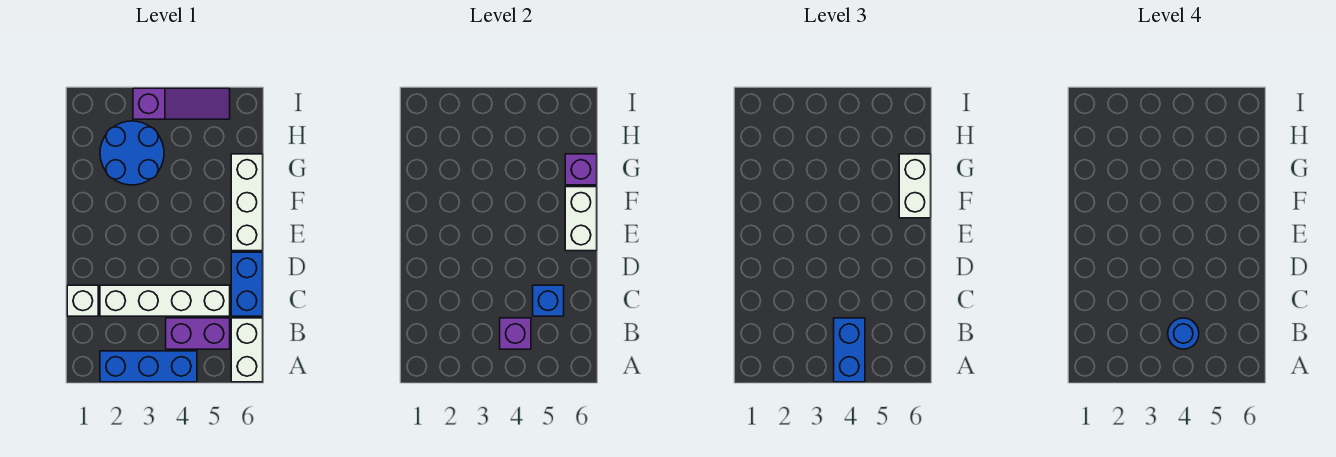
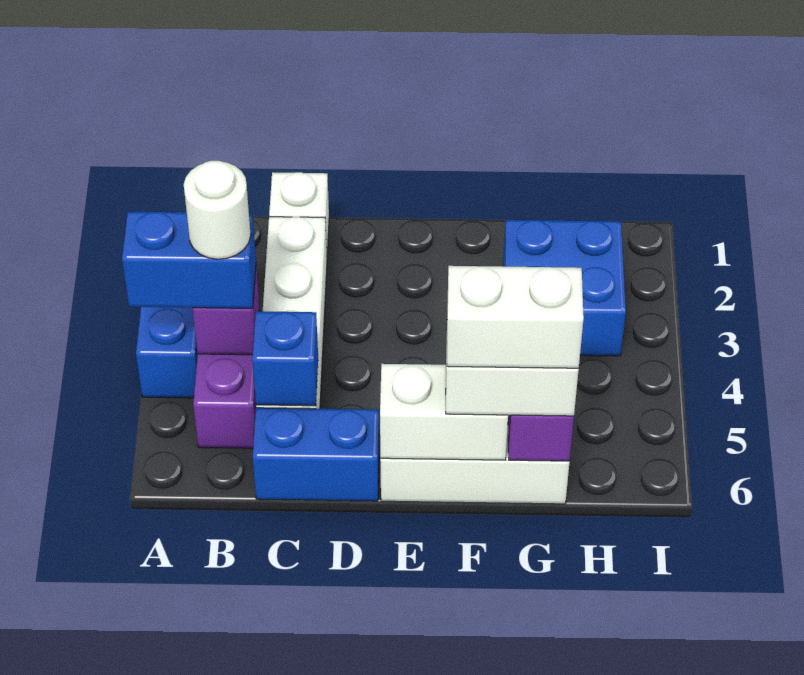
white brick A6:B6 level 1 -> white brick F6:G6 level 4
blue round brick B4 level 4 -> white round brick B4 level 4
blue round brick G2:H3 level 1 -> blue brick G2:H3 level 1
purple slope I3:I5 level 1 top 3 -> none

